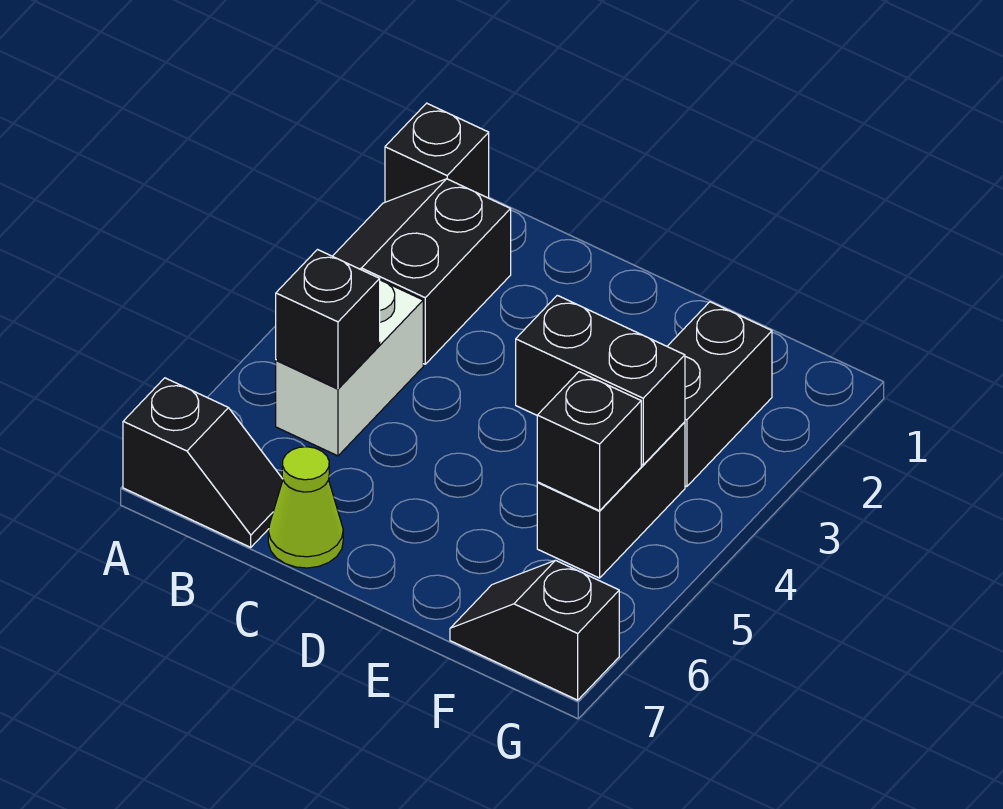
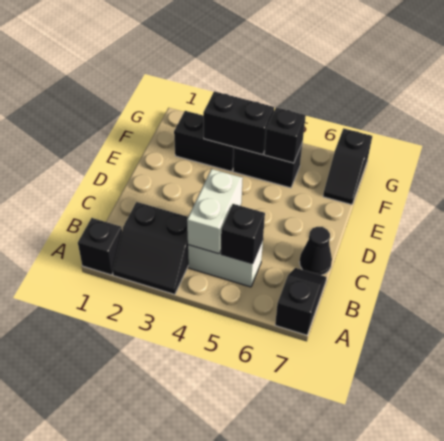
none -> white brick B4:C4 level 2
lime cone C7 level 1 -> black cone C7 level 1
black brick E4:F4 level 2 -> black brick F3:F4 level 2

